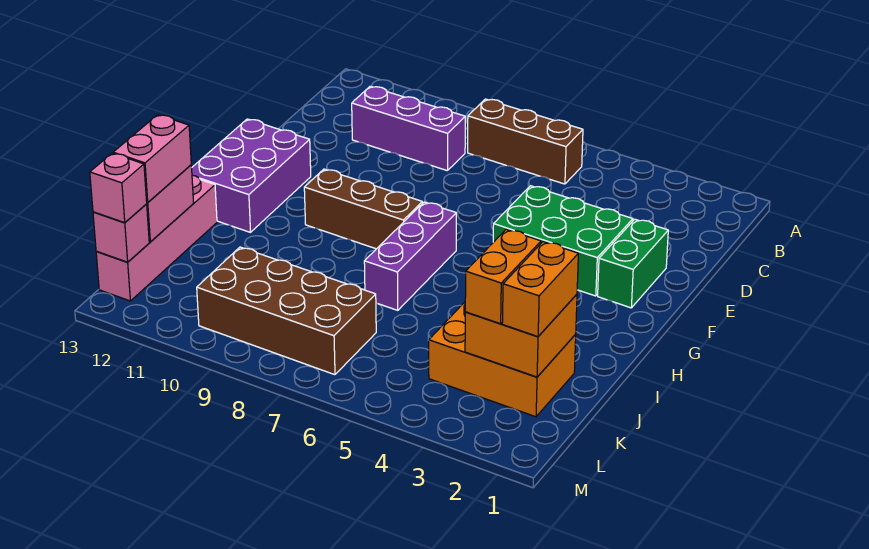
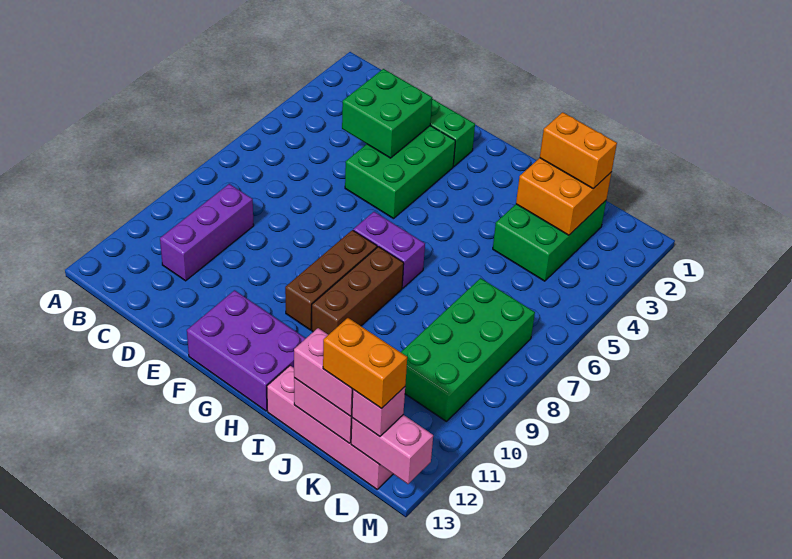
brown brick B6:B8 level 1 -> brown brick H8:H10 level 1
none -> green brick D3:E4 level 2
purple brick G7:I7 level 1 -> purple brick G7:H7 level 1
orange brick J2:K4 level 1 -> green brick J2:K4 level 1
orange brick J3:K3 level 3 -> orange brick K13:L13 level 4
brown brick K7:L10 level 1 -> green brick K7:L10 level 1
pink brick L13 level 2 -> pink brick L13:M13 level 2

